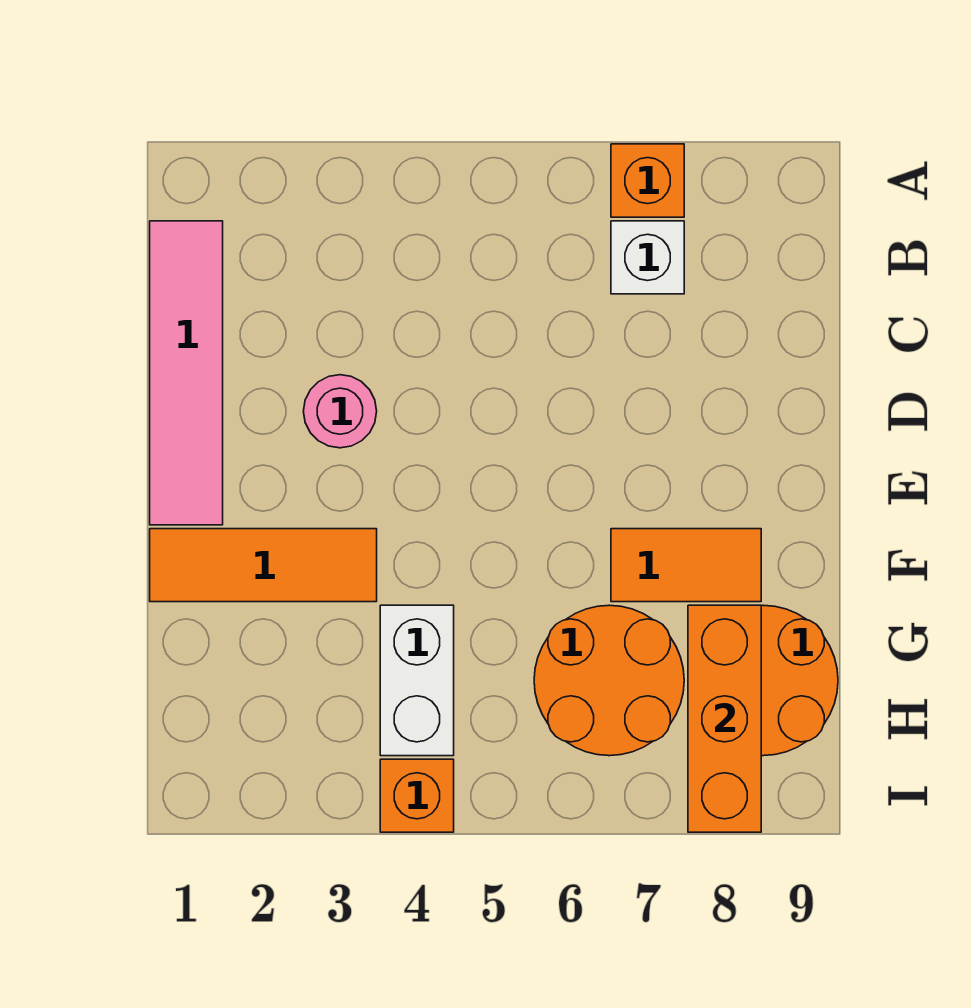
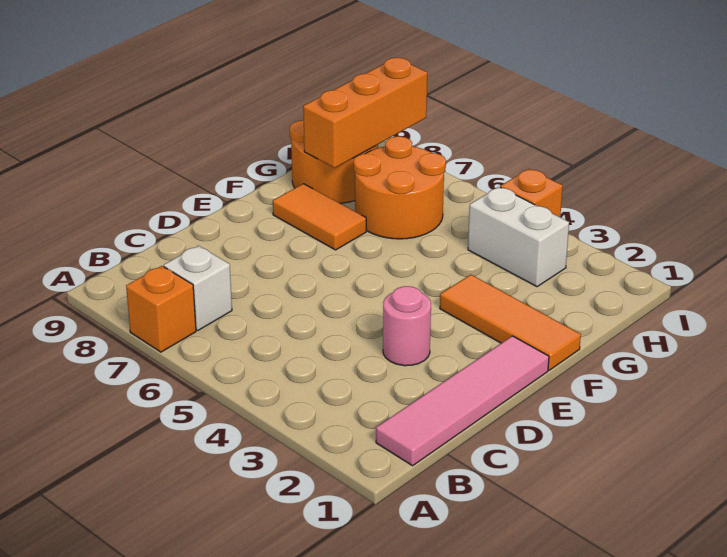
white brick G4:H4 level 1 -> white brick H3:H4 level 1

